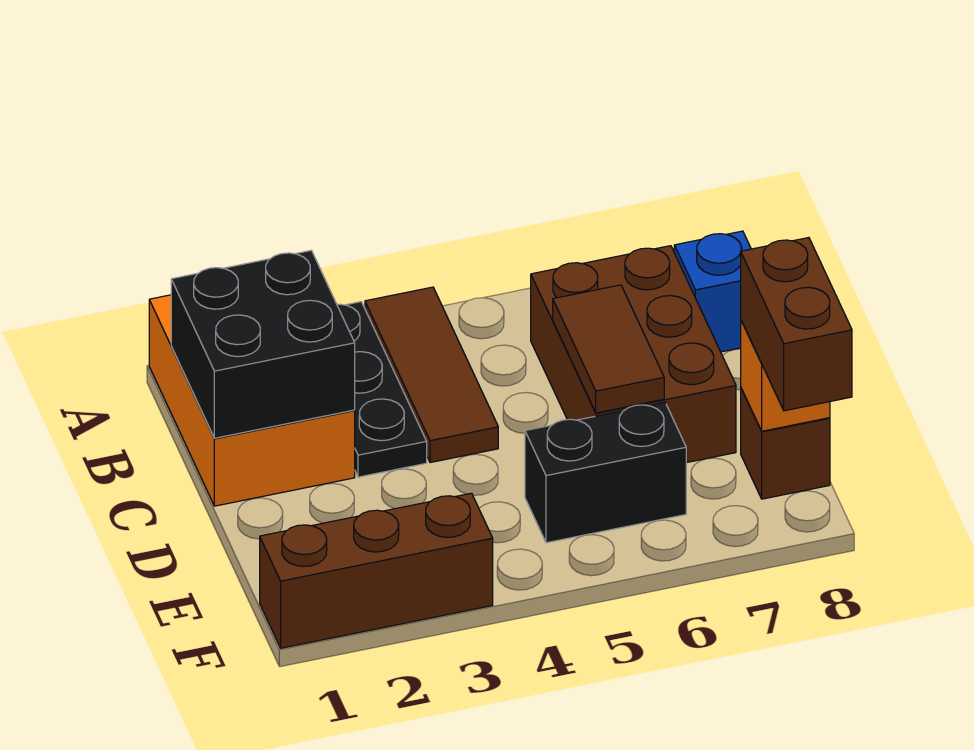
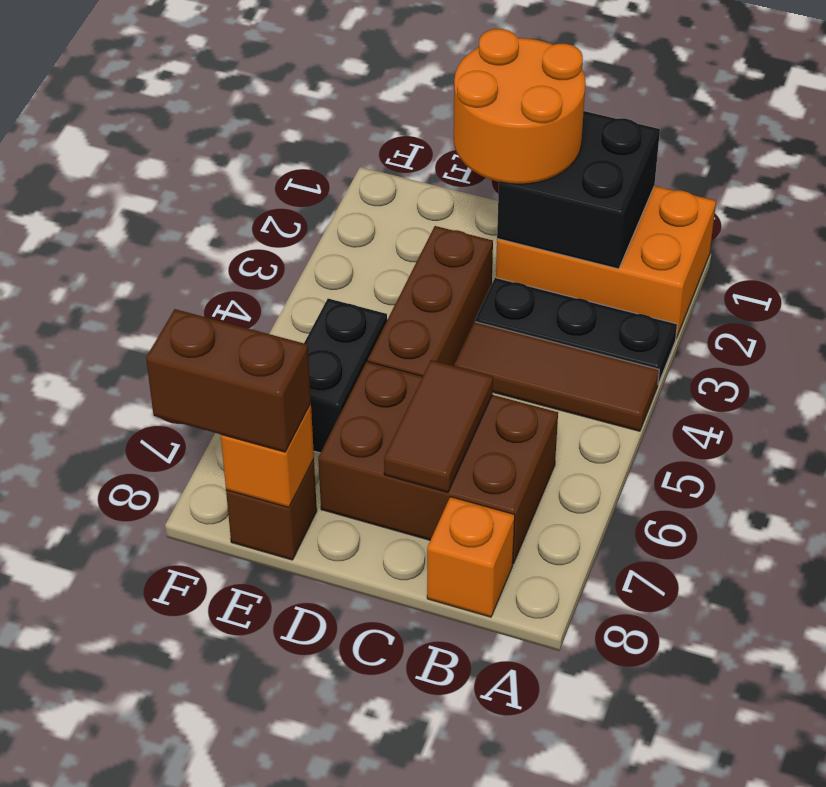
blue brick B8 level 1 -> orange brick B8 level 1
none -> orange round brick C1:D2 level 3
brown tile C6:D6 level 2 -> brown tile C6:C7 level 2
brown brick F1:F3 level 1 -> brown brick D3:D5 level 1

